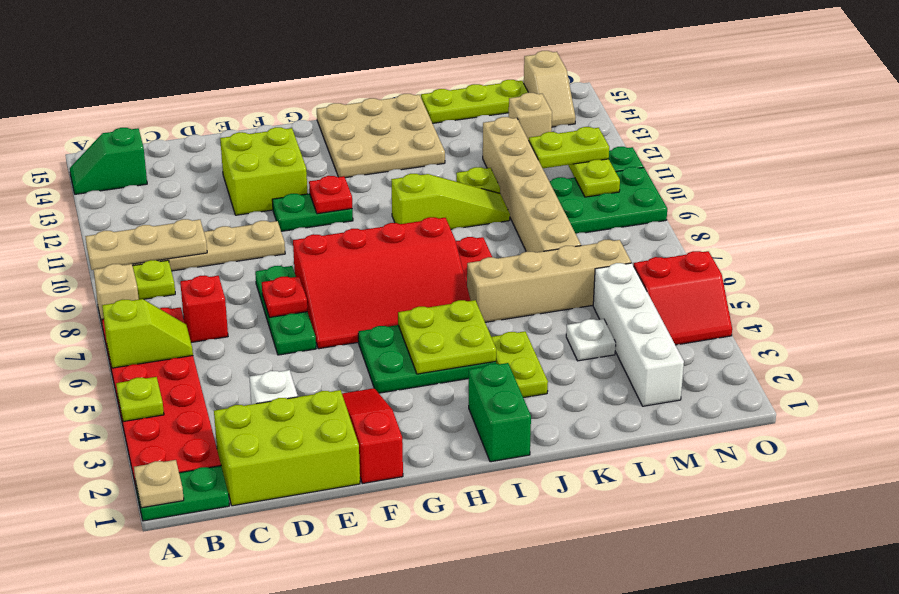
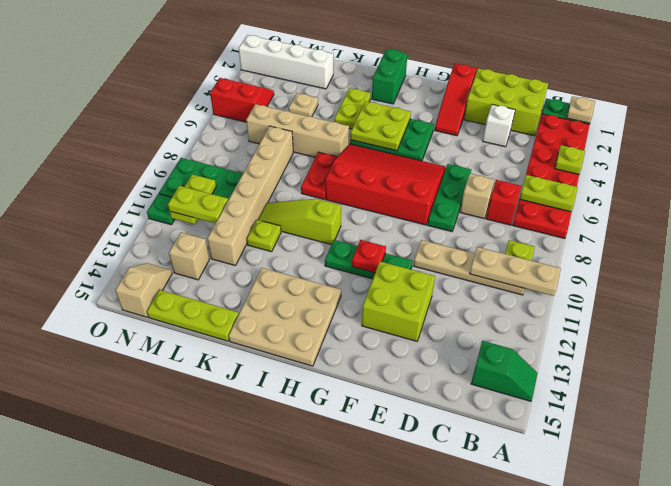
lime slope A6:B6 level 2 top A -> lime plate A6:B6 level 2
tan brick A8 level 1 -> tan brick D7 level 1
red plate E7 level 2 -> none
green plate F11:G11 level 1 -> green plate F11:H11 level 1
white plate L4 level 1 -> tan plate L4 level 1
white brick M2:M5 level 1 -> white brick L2:O2 level 1

